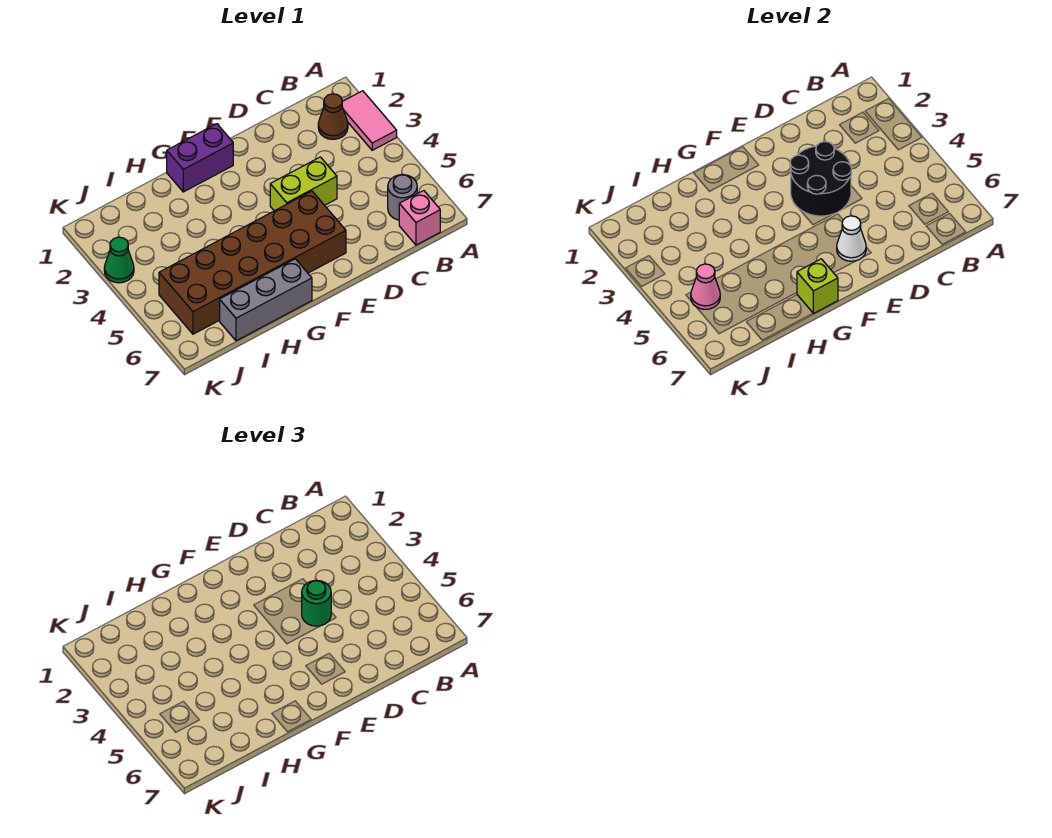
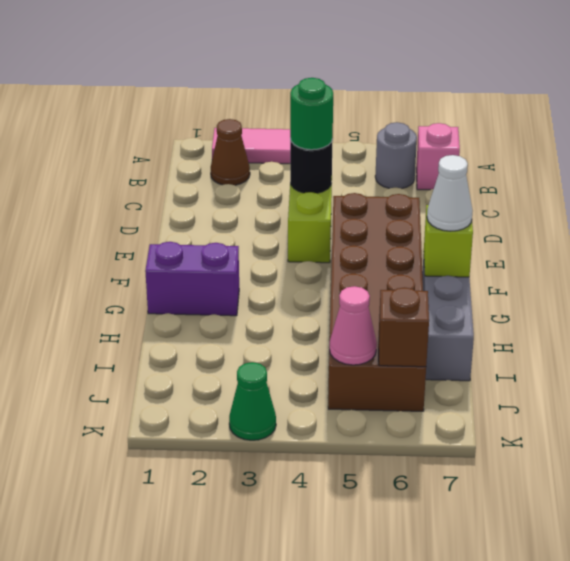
black round brick D3:E4 level 2 -> black round brick D4 level 2
white cone E6 level 2 -> white cone G7 level 3
purple brick F1:G1 level 1 -> purple brick G1:G2 level 1
none -> brown brick J6 level 2

